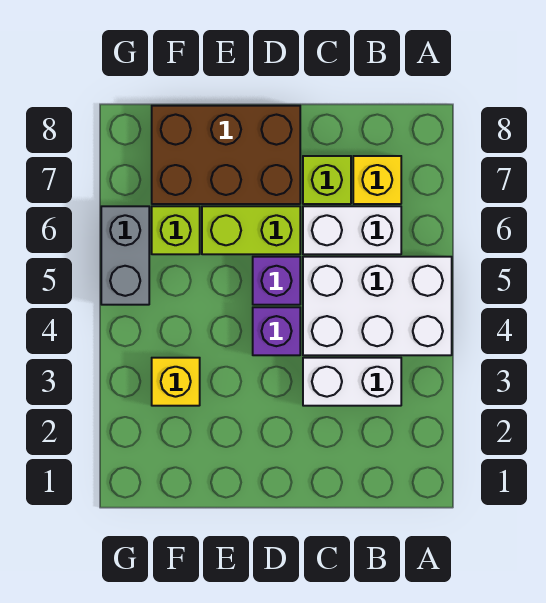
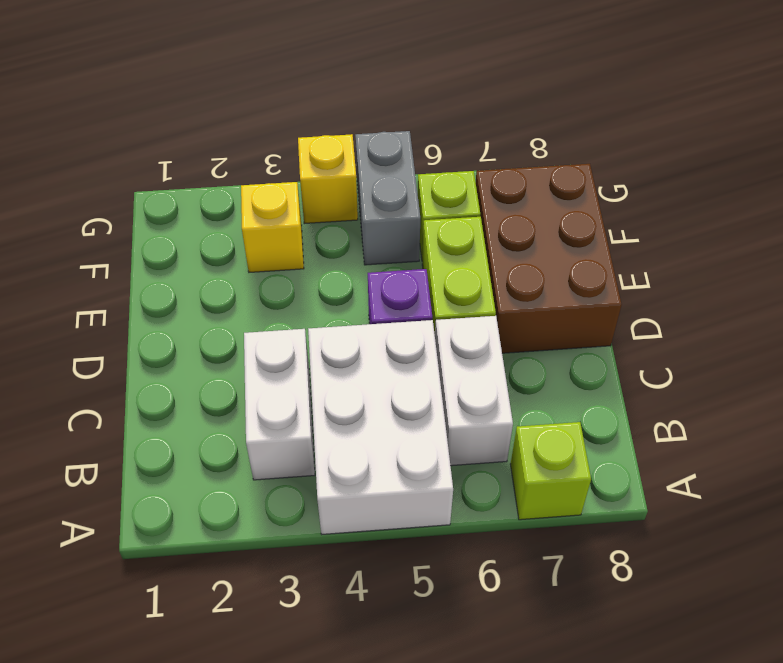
yellow brick B7 level 1 -> yellow brick G4 level 1
lime brick C7 level 1 -> lime brick A7 level 1
purple brick D4 level 1 -> none
grey brick G5:G6 level 1 -> grey brick F5:G5 level 1

